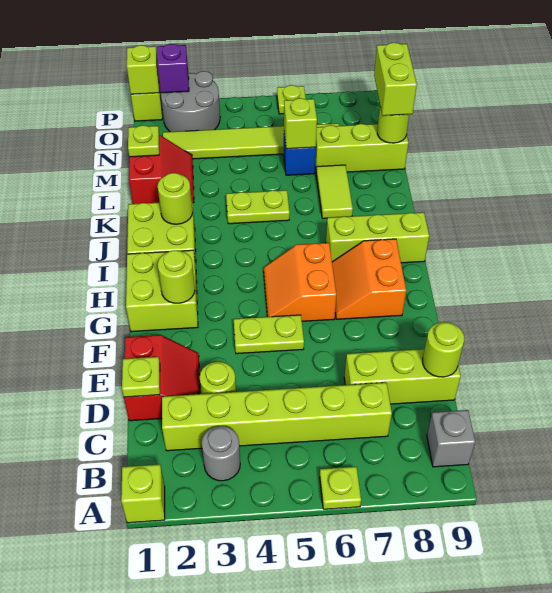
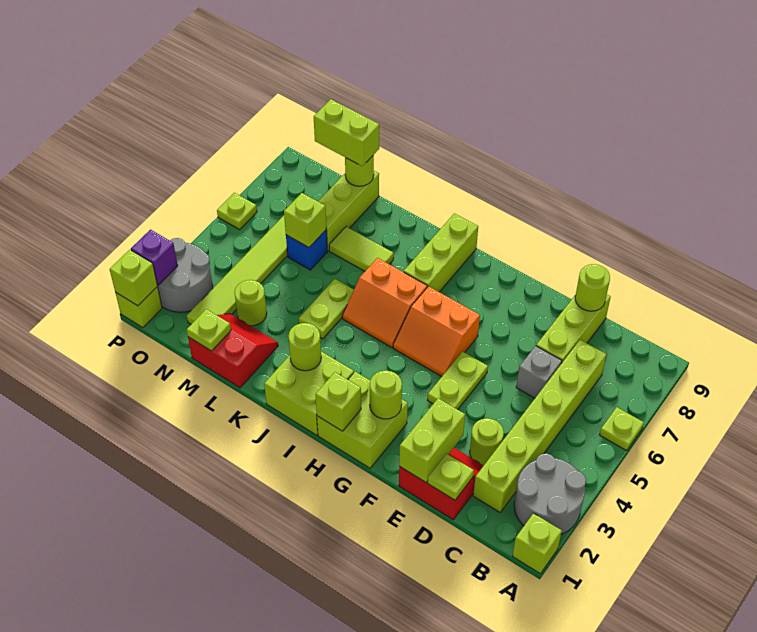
grey round brick B3 level 1 -> grey round brick A2:B3 level 1
grey brick B9 level 1 -> grey brick D6 level 1
none -> lime brick E1:E2 level 2
orange slope G7:H8 level 1 top 8 -> orange slope I5:J6 level 1 top 6
none -> lime brick H1 level 2
none -> lime round brick M3 level 1

